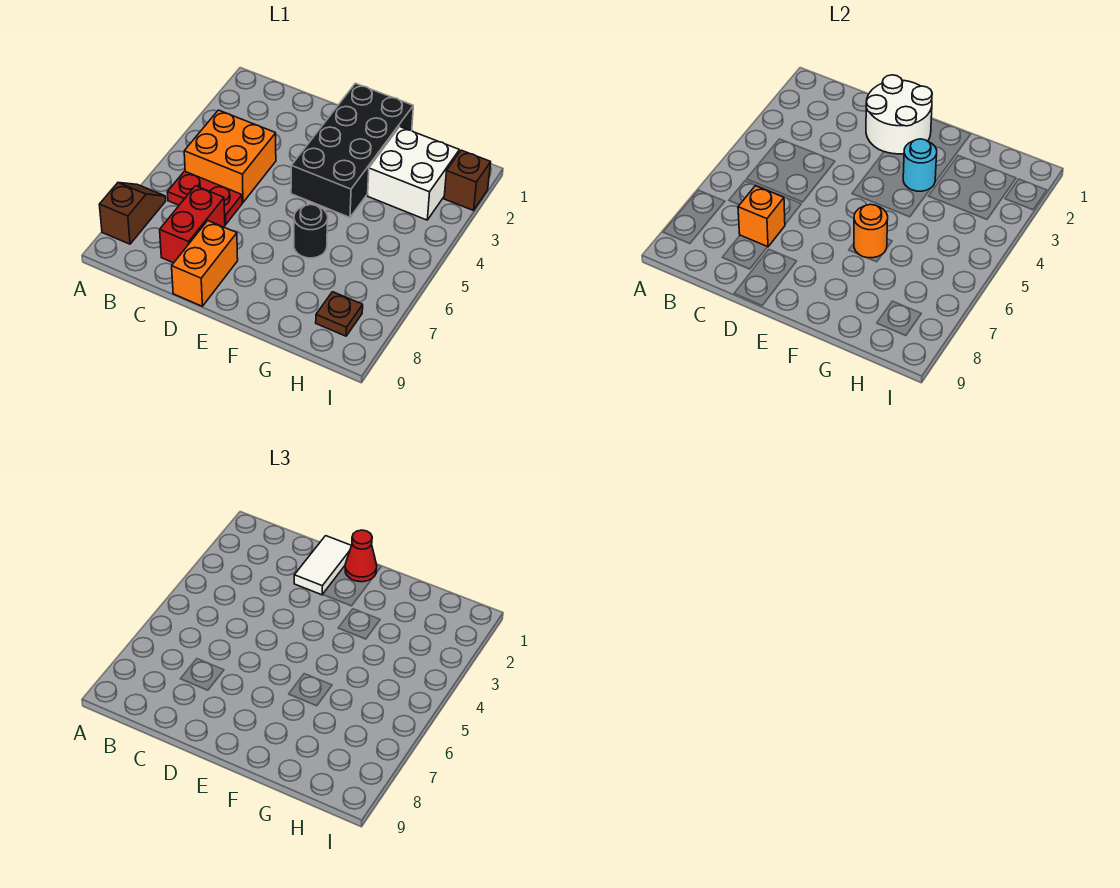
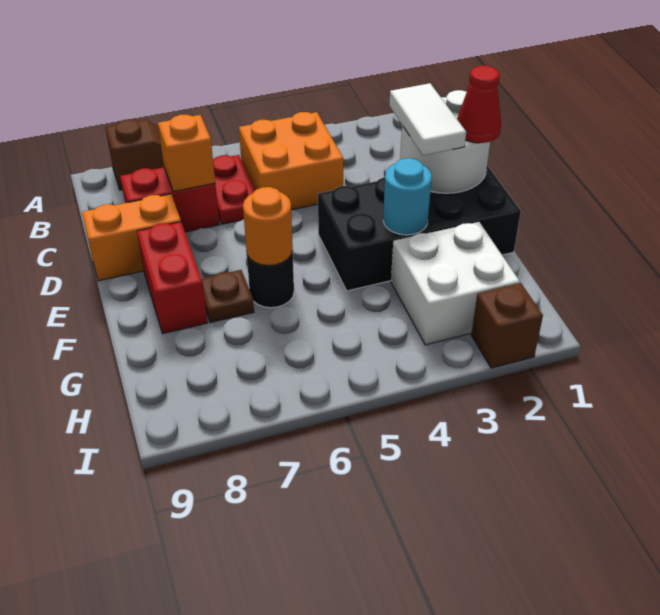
white tile D1:D2 level 3 -> white tile D2:E2 level 3
none -> red brick E8:F8 level 1
brown plate H8 level 1 -> brown plate F7 level 1

